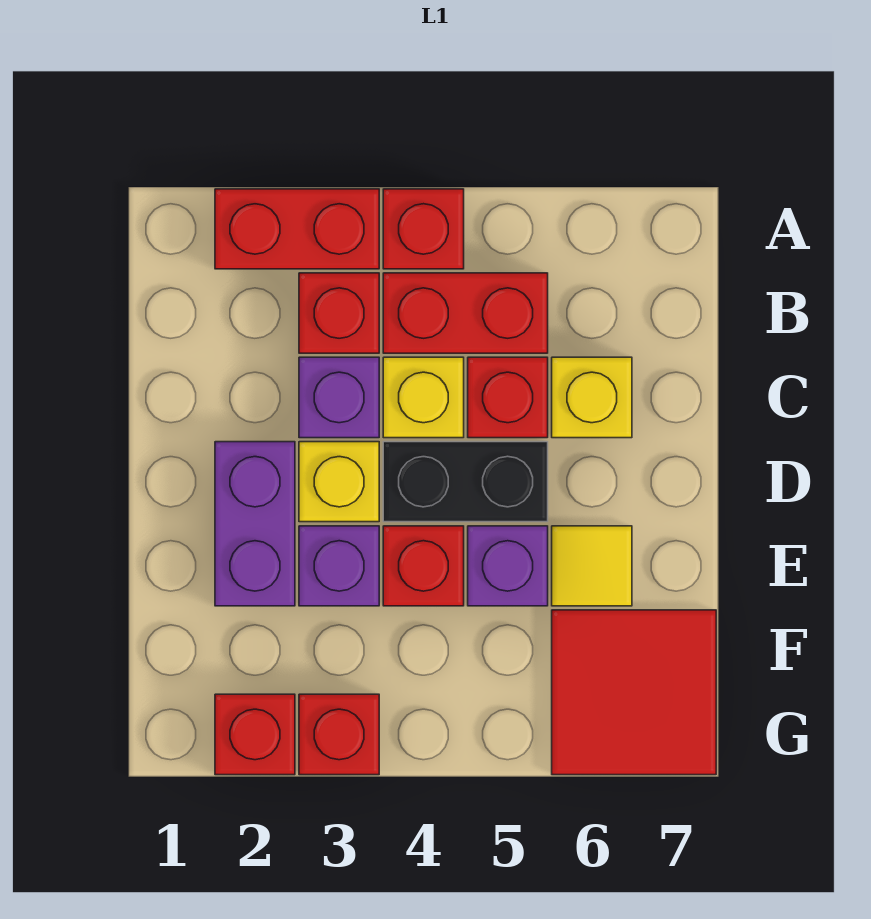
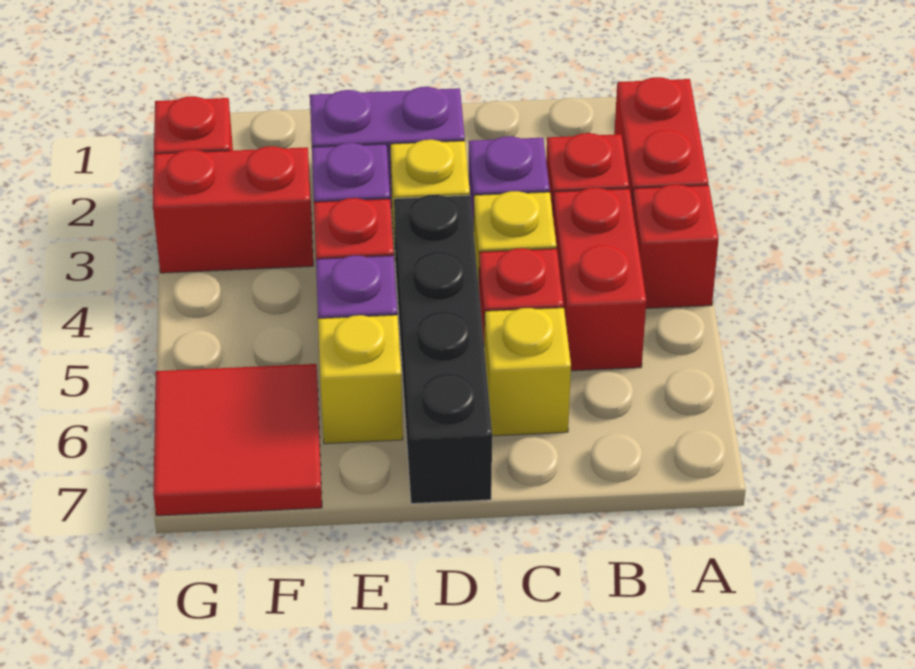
black brick D4:D5 level 1 -> black brick D4:D7 level 1
yellow tile E6 level 1 -> yellow brick E6 level 1
red brick G3 level 1 -> red brick F3:G3 level 1

